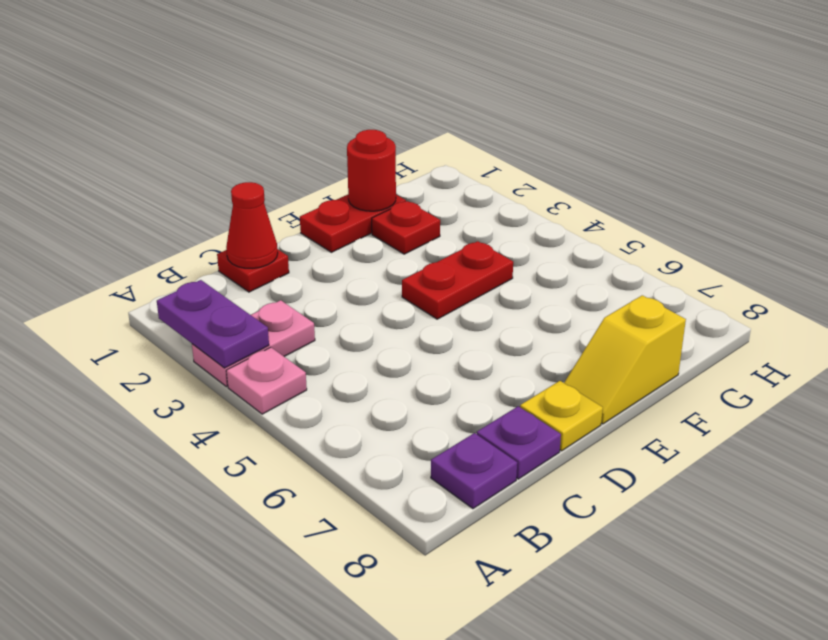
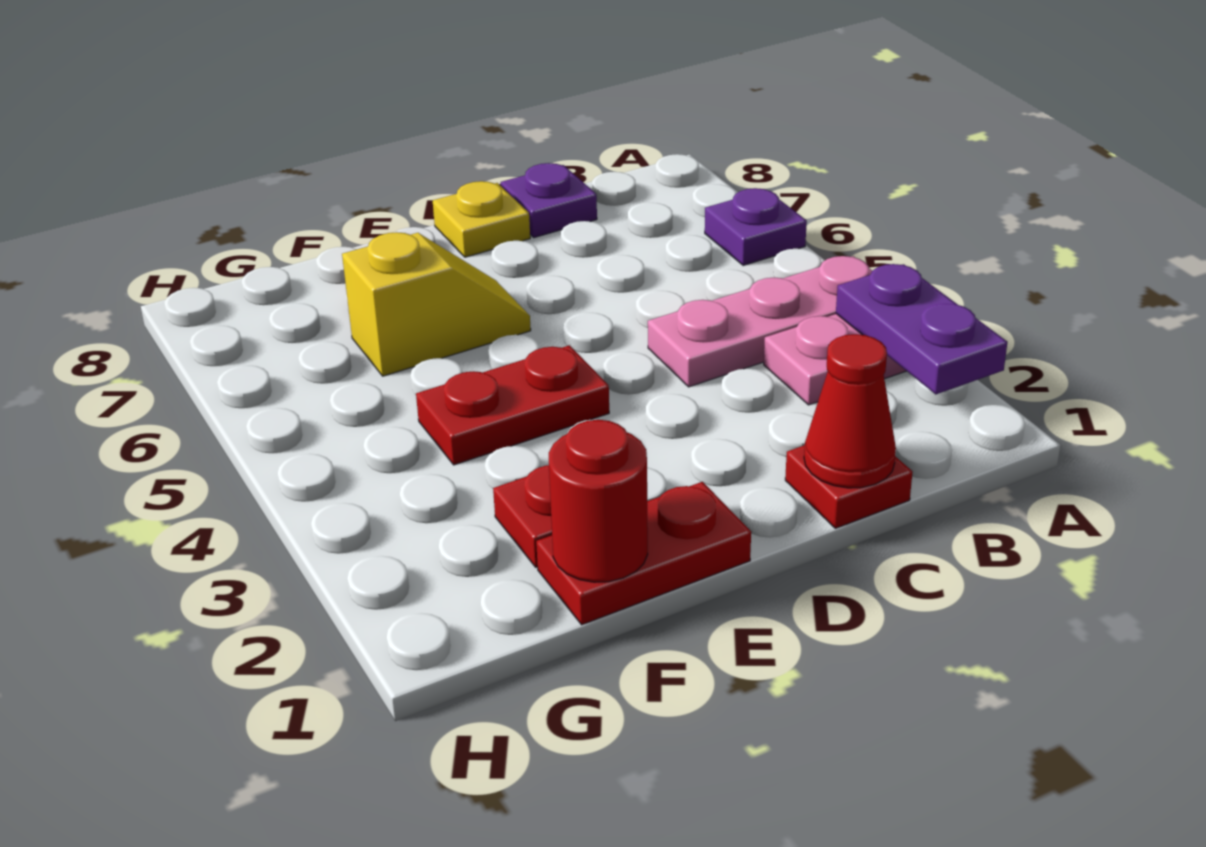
pink plate A4 level 1 -> pink plate A4:C4 level 1
purple plate B8 level 1 -> purple plate A6 level 1
yellow slope E8:F8 level 1 top F -> yellow slope E6:F6 level 1 top F

